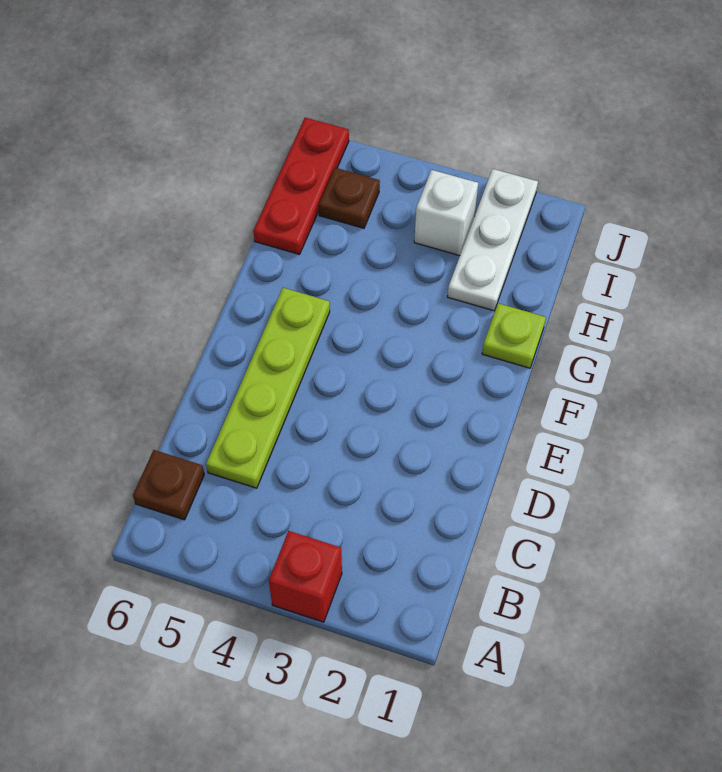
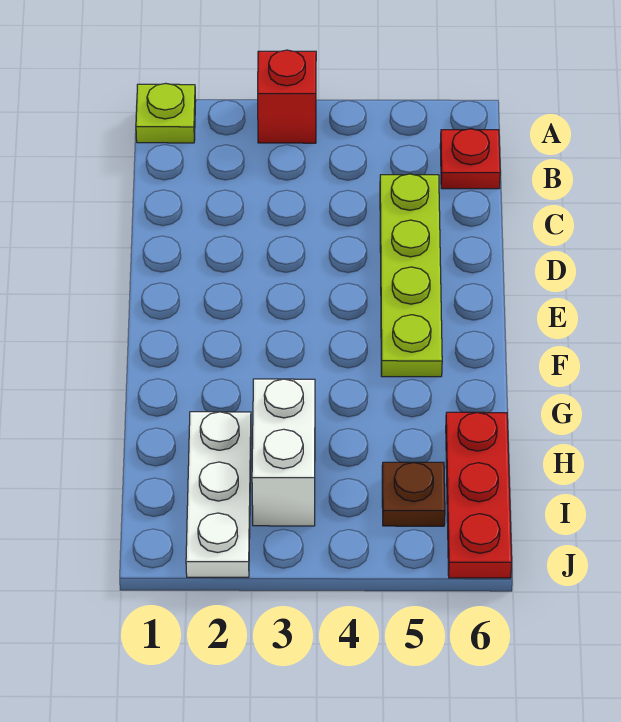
brown plate B6 level 1 -> red plate B6 level 1
lime plate G1 level 1 -> lime plate A1 level 1
white brick I3 level 1 -> white brick H3:I3 level 1

